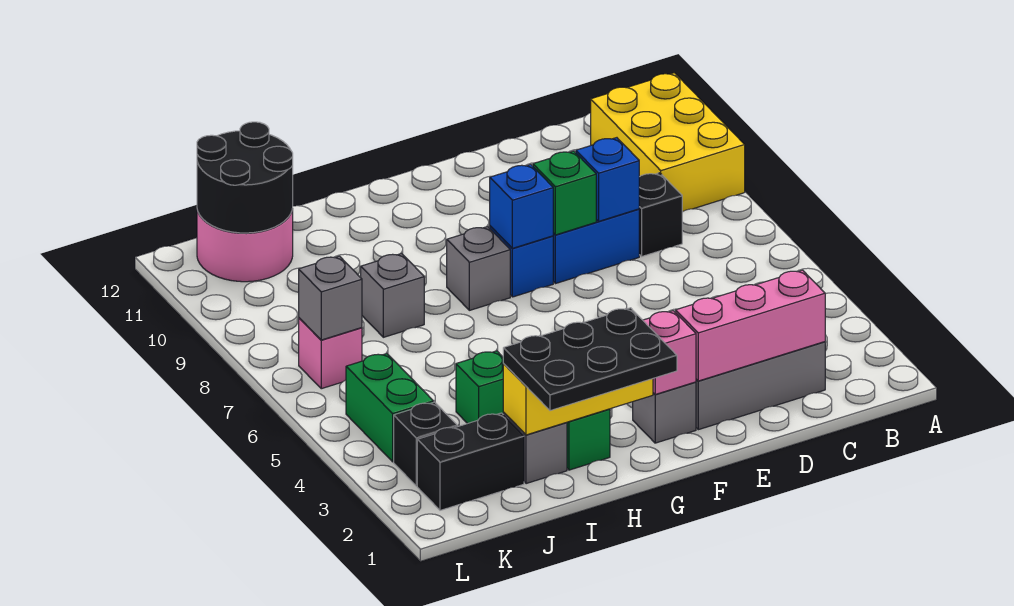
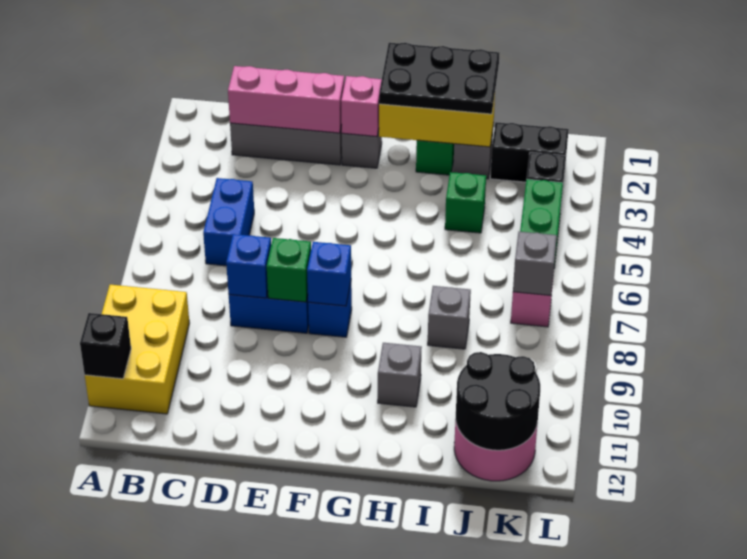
none -> blue brick C5:C6 level 1
black brick C8 level 1 -> black brick A11 level 2
grey brick G8 level 1 -> grey brick H10 level 1

